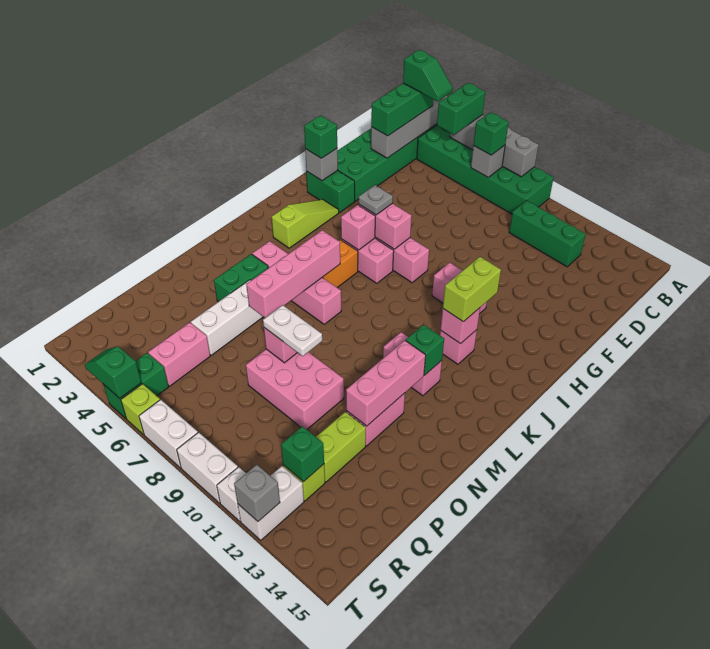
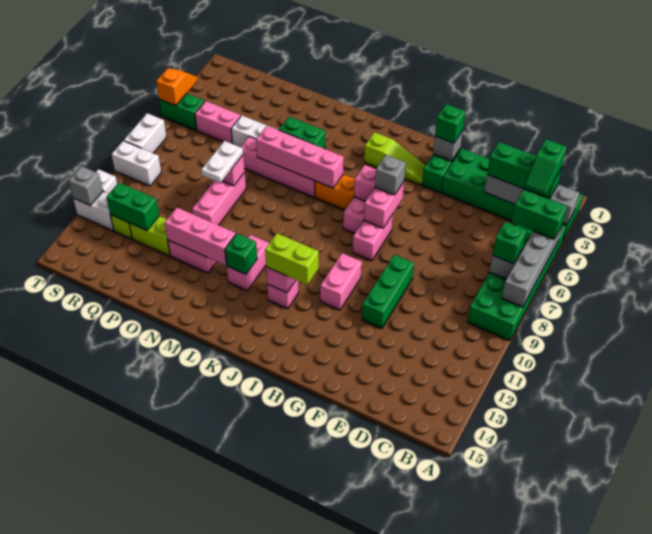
green brick C10:C12 level 1 -> green brick F9:F11 level 1
grey plate H6 level 3 -> grey brick H6 level 3
pink brick L4:L7 level 1 -> pink brick L6:O6 level 1
pink brick O8:P10 level 1 -> pink brick O8:O10 level 1
green brick R12 level 2 -> green brick Q12:R12 level 2
green slope T4:T5 level 2 top 5 -> orange slope T4:T5 level 2 top 5
lime brick T6 level 1 -> none
white brick T9:T10 level 1 -> white brick S9:T9 level 1

